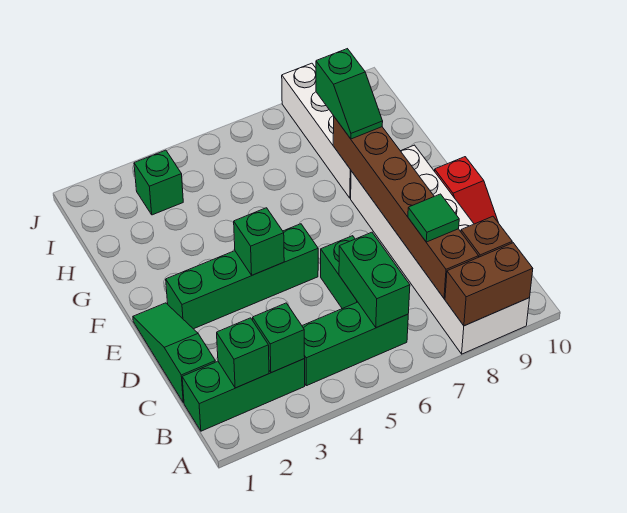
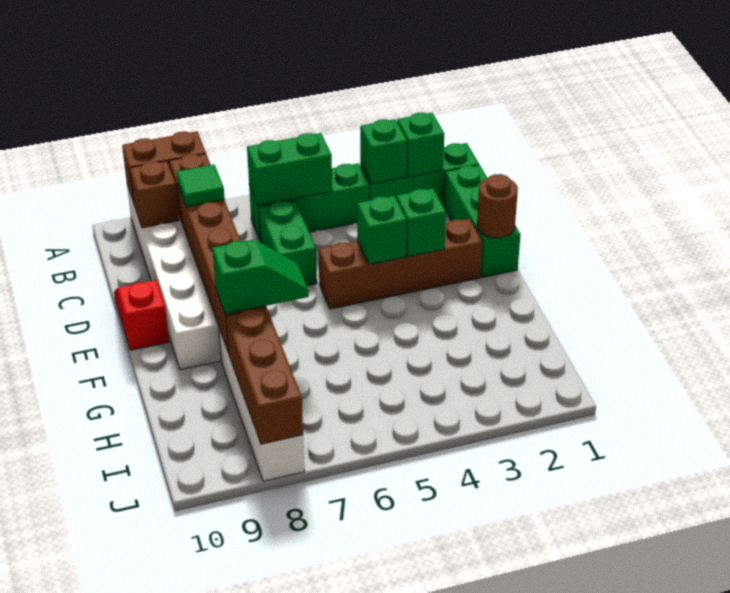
green brick B6:C6 level 2 -> green brick B5:B6 level 2
green slope C1:E1 level 1 top C -> green brick C1:E1 level 1
none -> brown round brick E1 level 2
green brick E2:E5 level 1 -> brown brick E2:E5 level 1
green slope G8:H8 level 3 top H -> green slope G7:G8 level 3 top 8
none -> brown brick H8:J8 level 2
green brick I3 level 1 -> green brick E3 level 2

